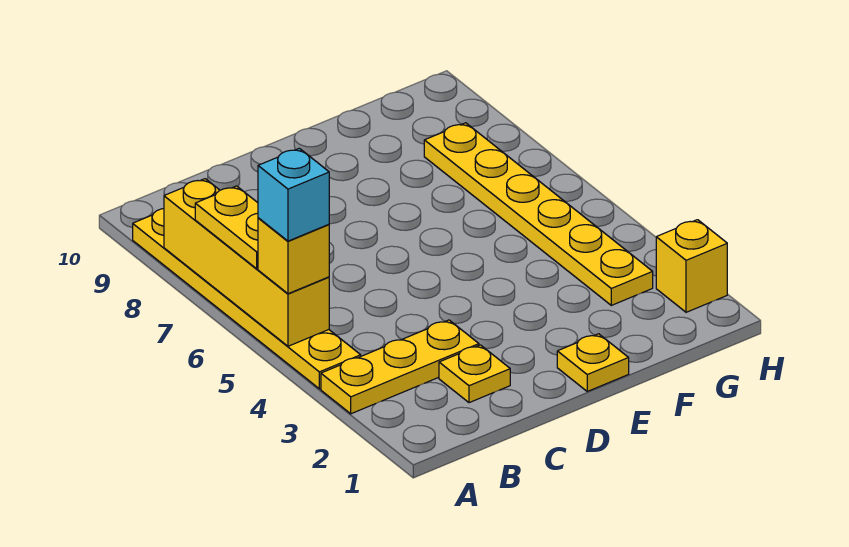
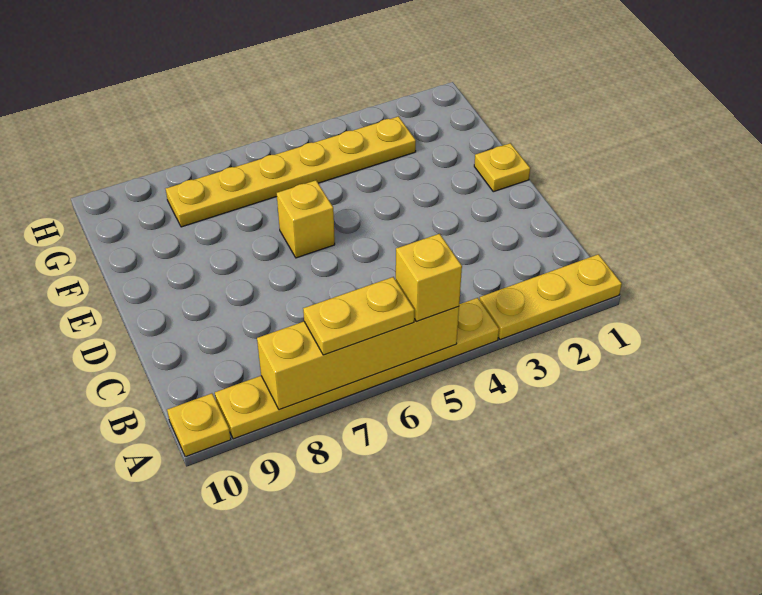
yellow plate A3:C3 level 1 -> yellow plate A1:A3 level 1
cyan brick A5 level 4 -> none
yellow plate C2 level 1 -> yellow plate A10 level 1
yellow brick H2 level 1 -> yellow brick E6 level 1

